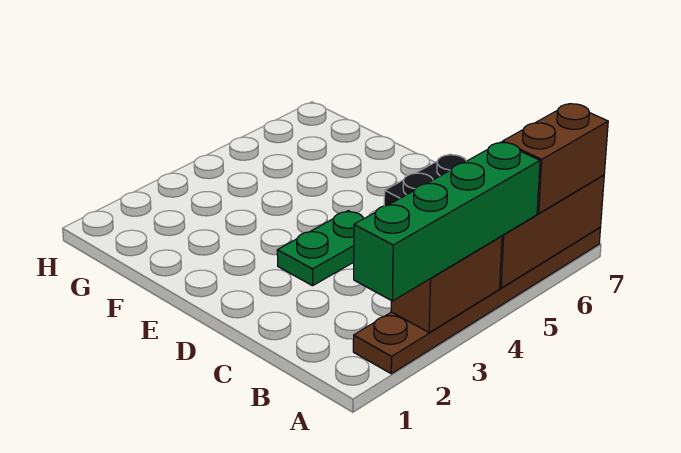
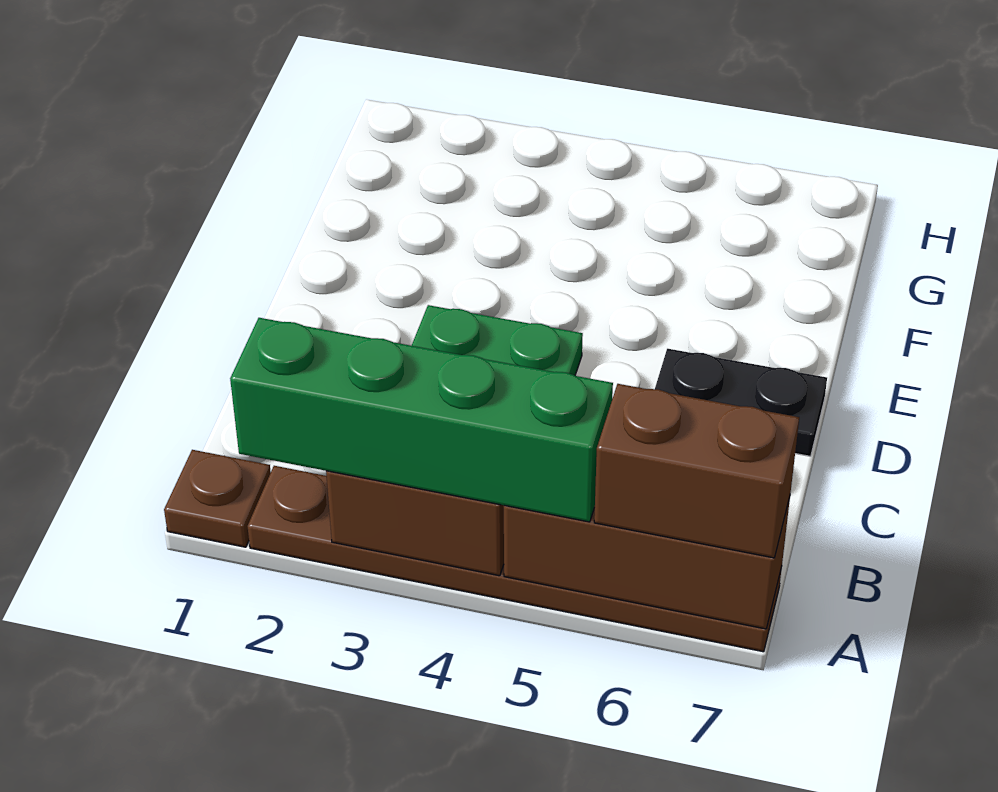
none -> brown plate A1 level 1

